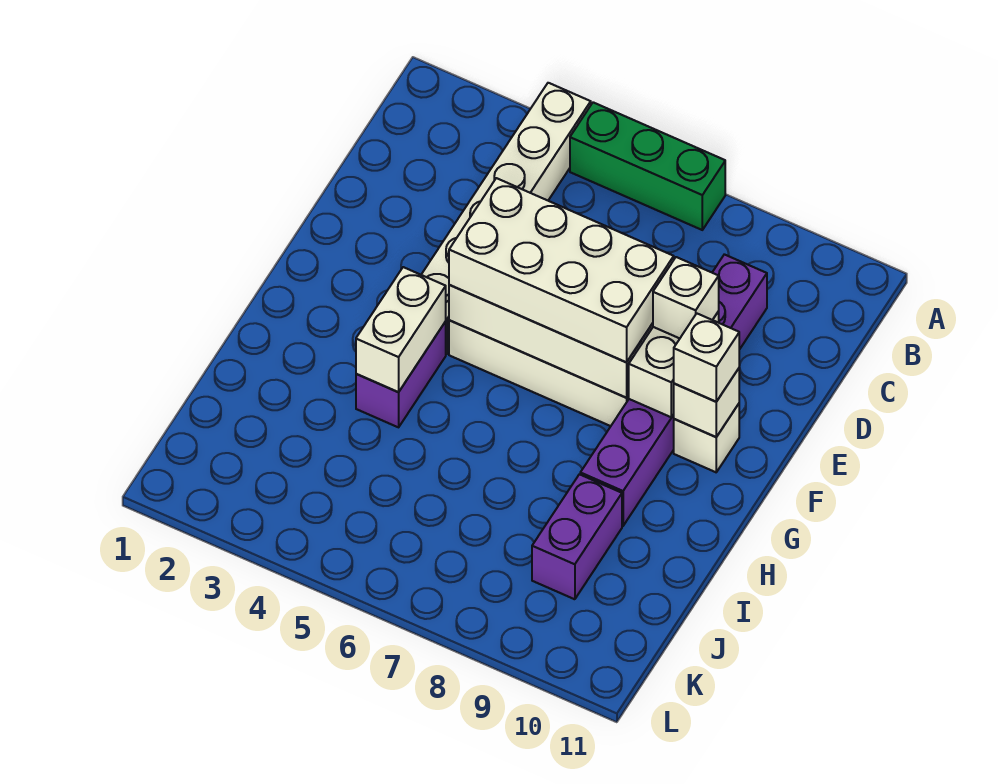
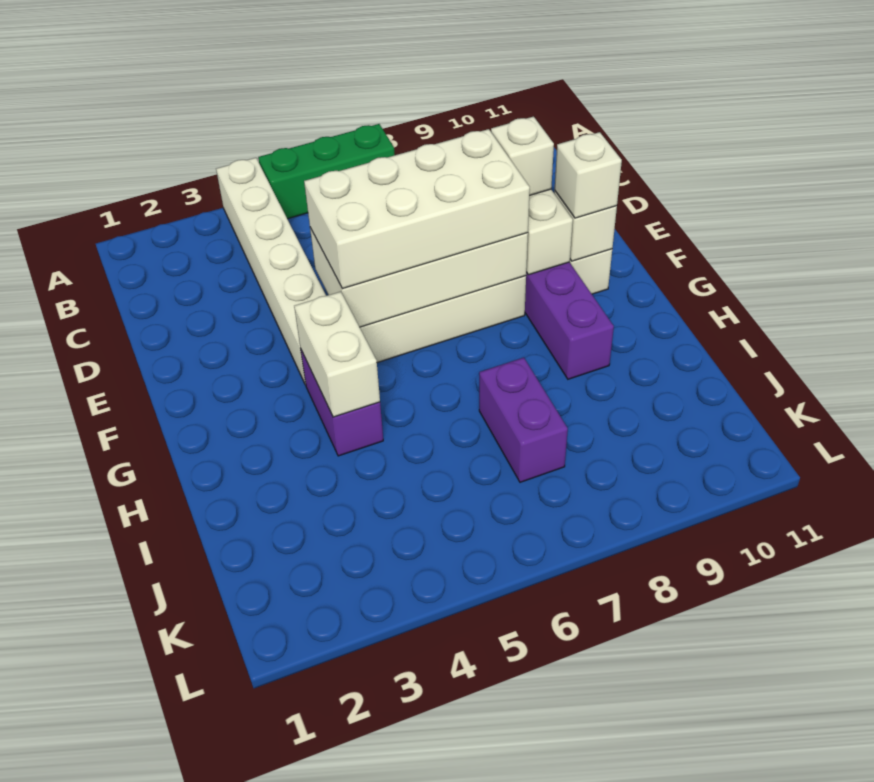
purple brick I9:J9 level 1 -> purple brick I7:J7 level 1

